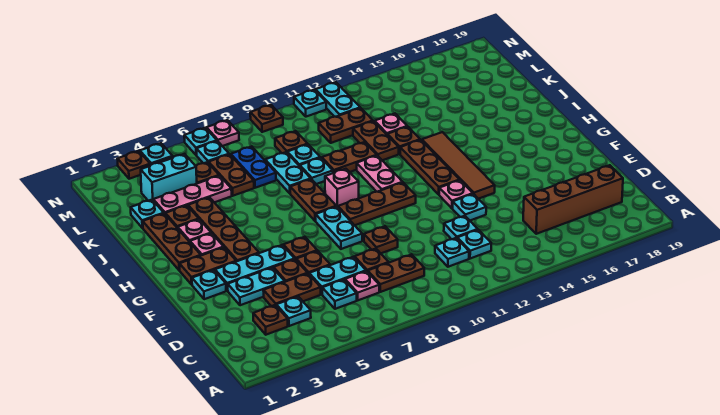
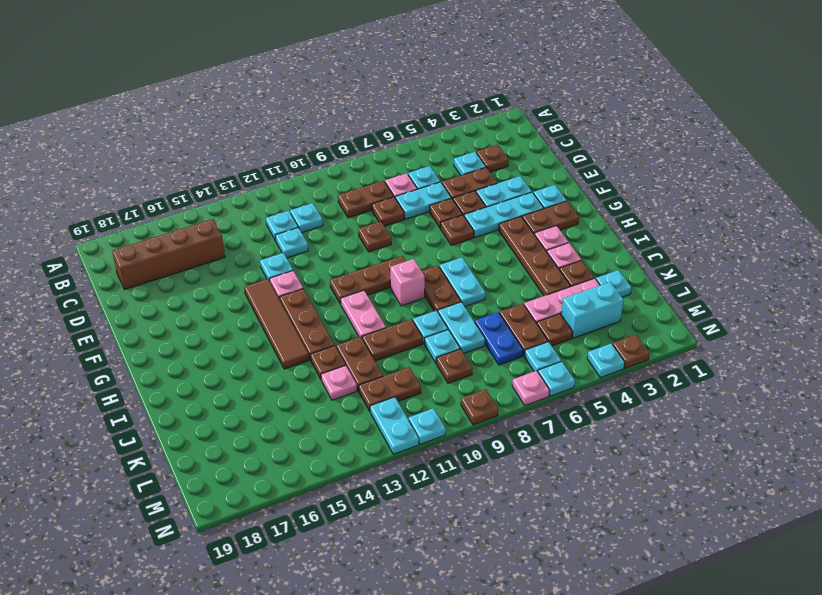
cyan plate F8:G8 level 1 -> cyan plate H7:I7 level 1
brown plate H2:J2 level 1 -> none

